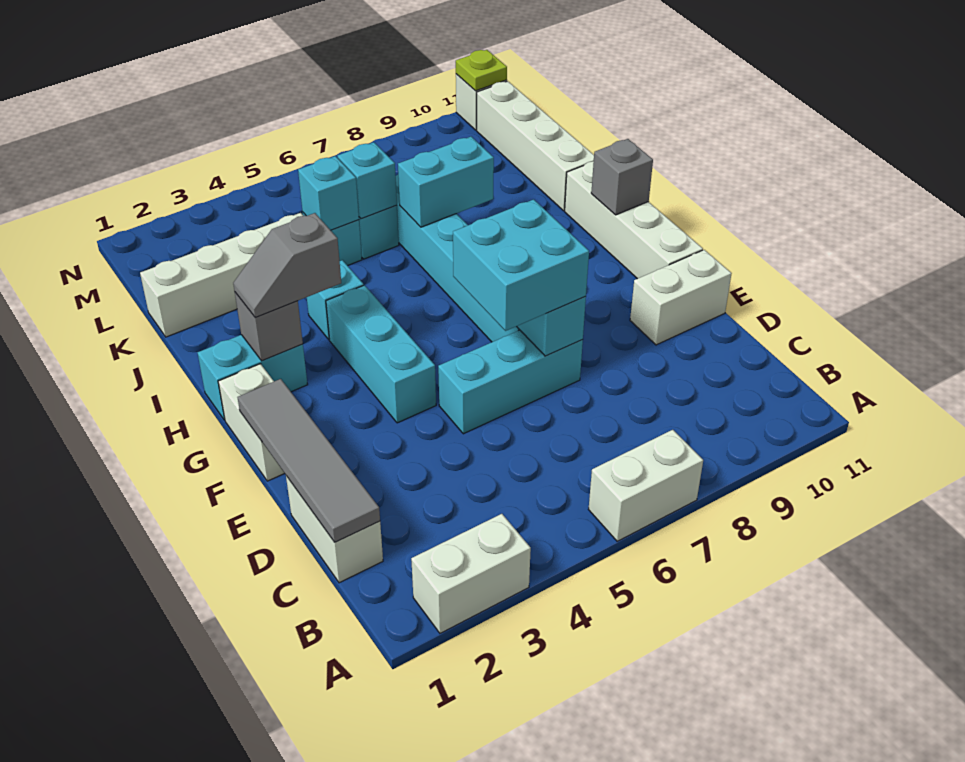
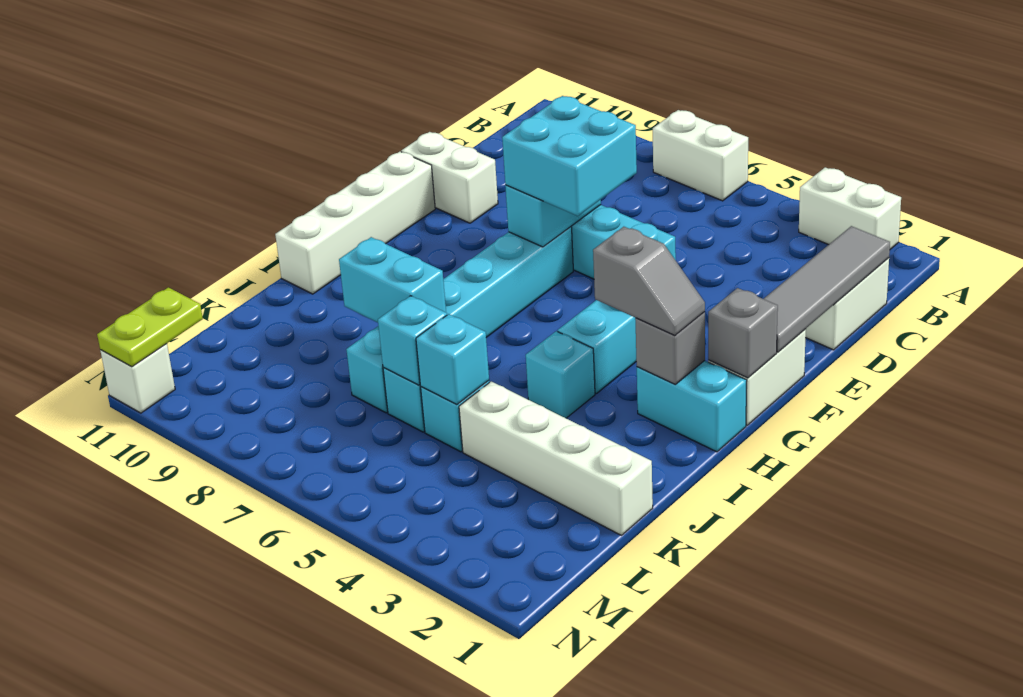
grey brick H11 level 2 -> grey brick G1 level 2
white brick J11:M11 level 1 -> none
lime plate N11 level 2 -> lime plate M11:N11 level 2

